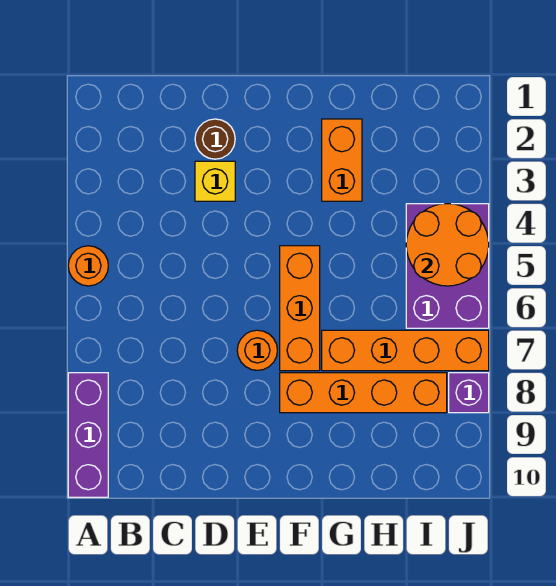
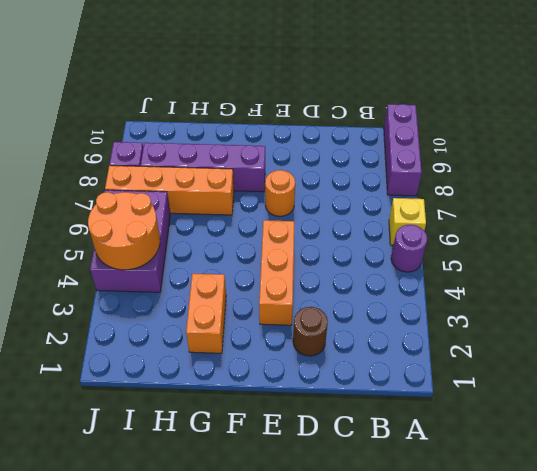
orange round brick A5 level 1 -> purple round brick A5 level 1
yellow brick D3 level 1 -> yellow brick A6 level 1
orange brick F5:F7 level 1 -> orange brick E3:E5 level 1
orange brick F8:I8 level 1 -> purple brick F8:I8 level 1

